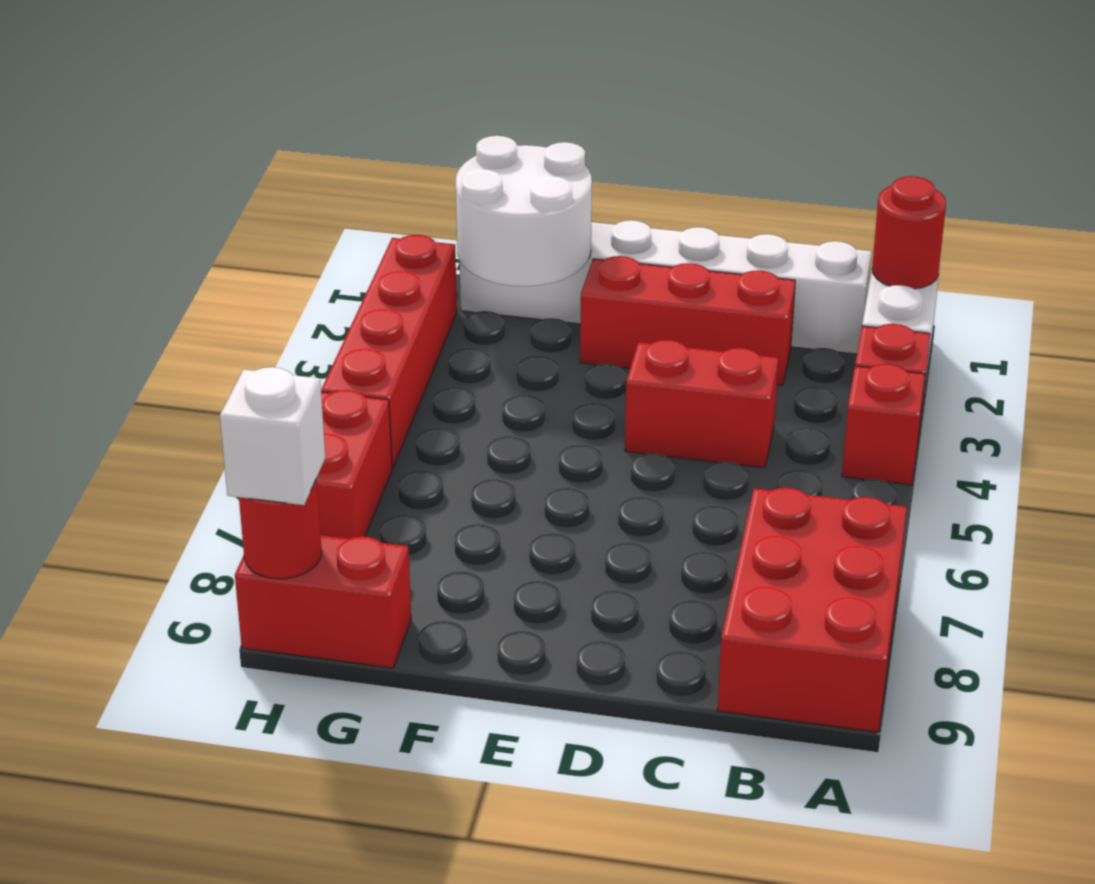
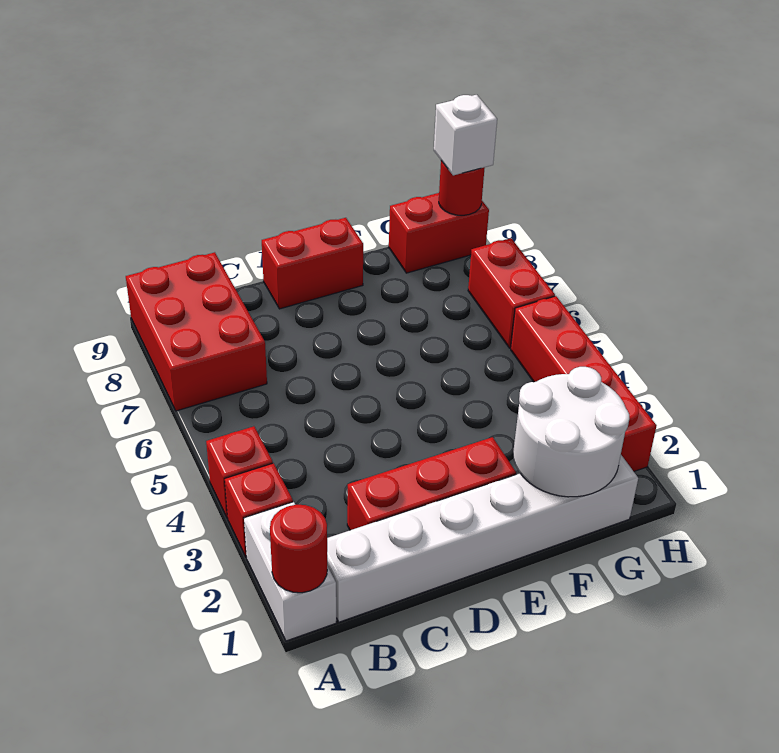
red brick C4:D4 level 1 -> red brick D9:E9 level 1

